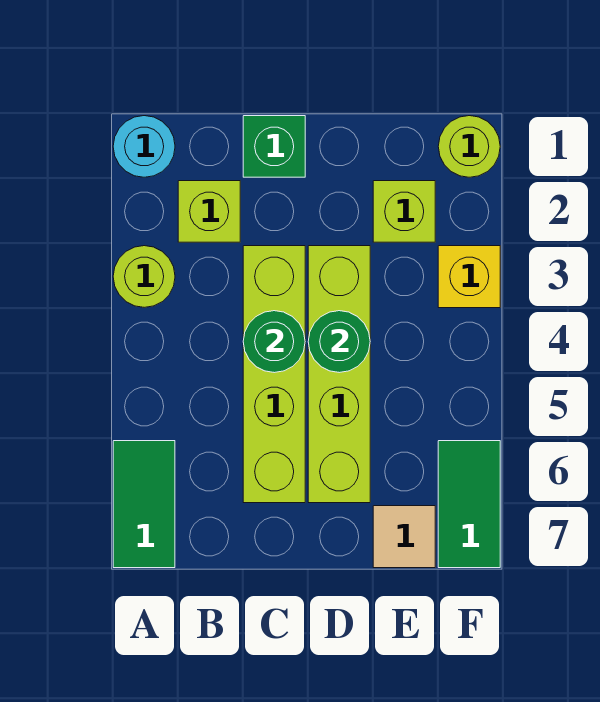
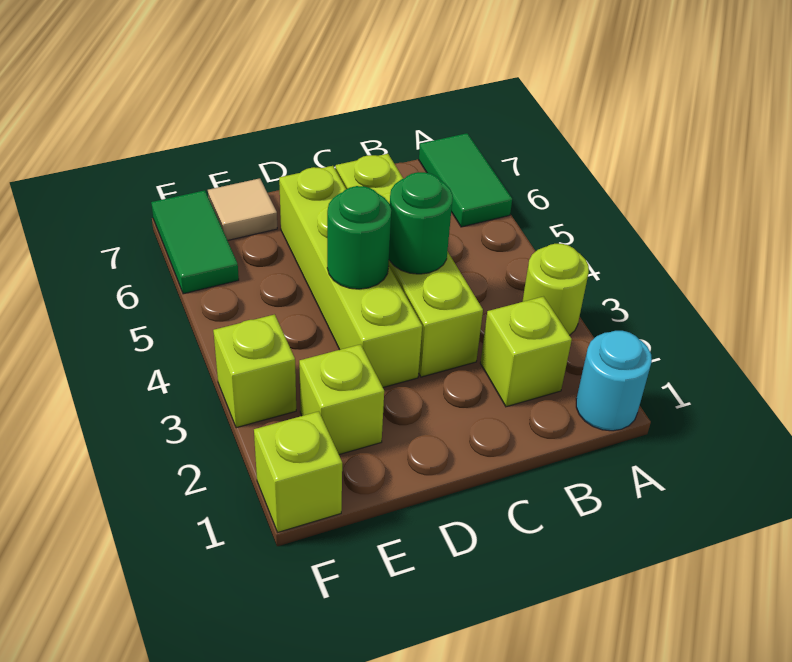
green brick C1 level 1 -> none
lime round brick F1 level 1 -> lime brick F1 level 1
yellow brick F3 level 1 -> lime brick F3 level 1

